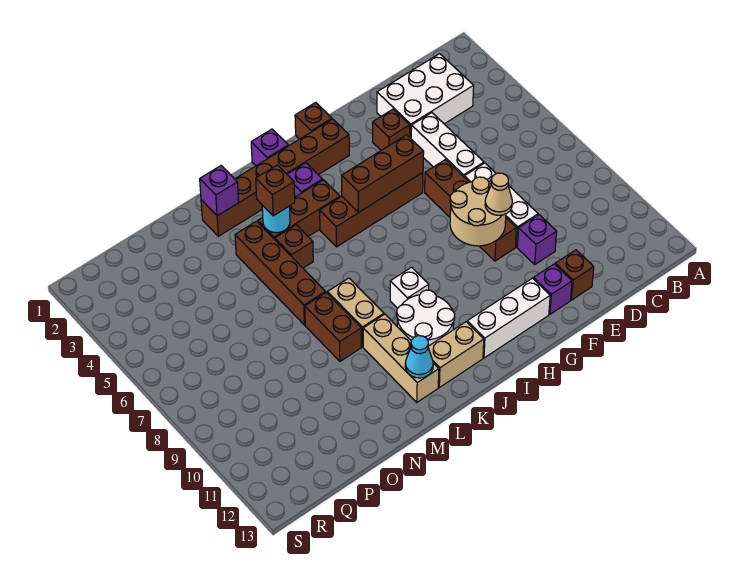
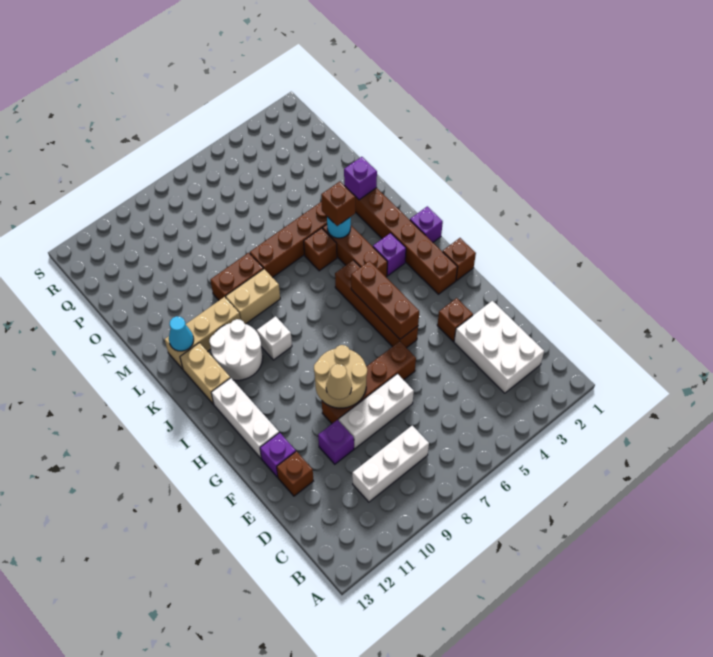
white brick E4:E6 level 1 -> white brick C8:C10 level 1

